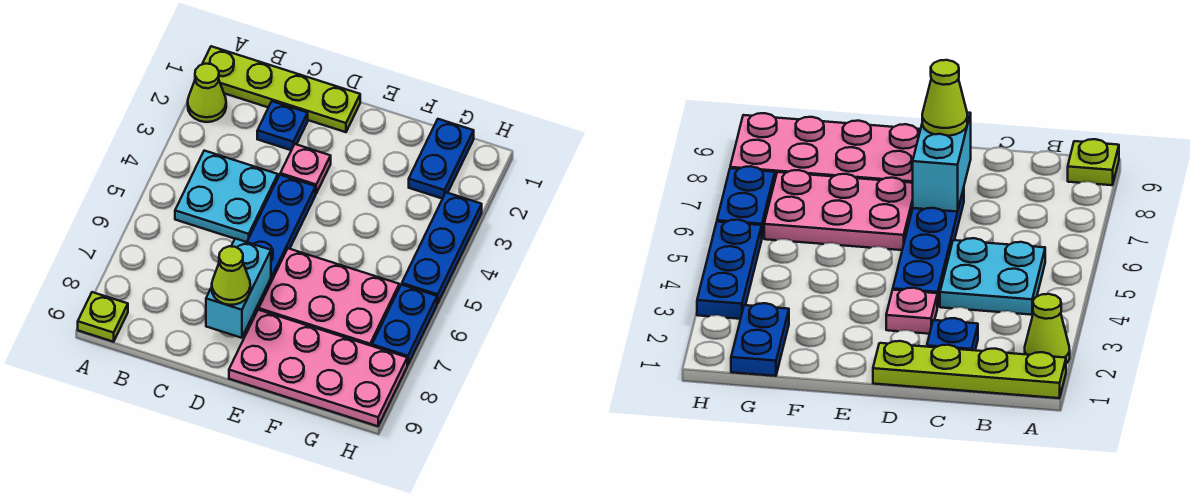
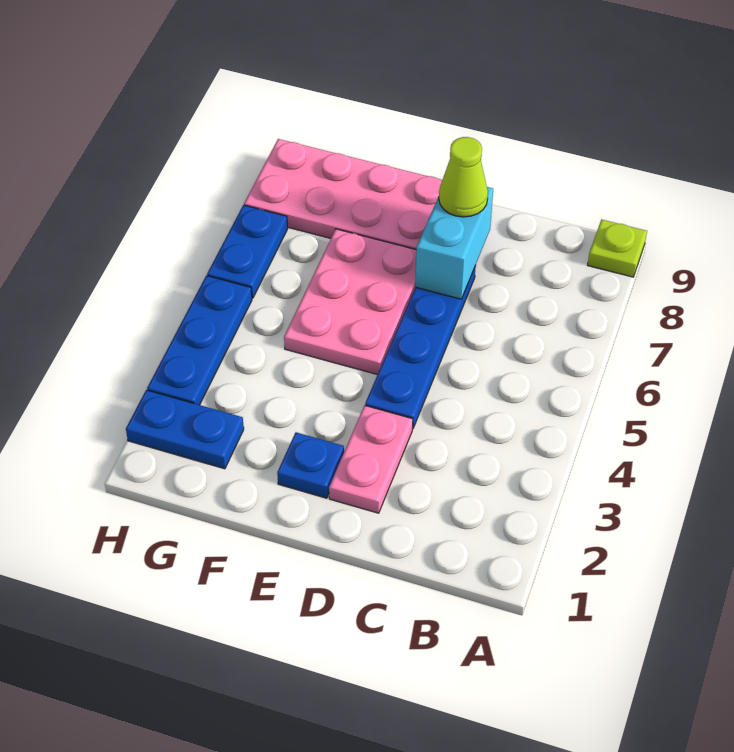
lime plate A1:D1 level 1 -> none
lime cone A2 level 1 -> none
cyan plate B4:C5 level 1 -> none
blue plate C2 level 1 -> blue plate E2 level 1
pink plate D3 level 1 -> pink plate D2:D3 level 1
pink plate E6:G7 level 1 -> pink plate E5:F7 level 1
blue plate G1:G2 level 1 -> blue plate G2:H2 level 1

